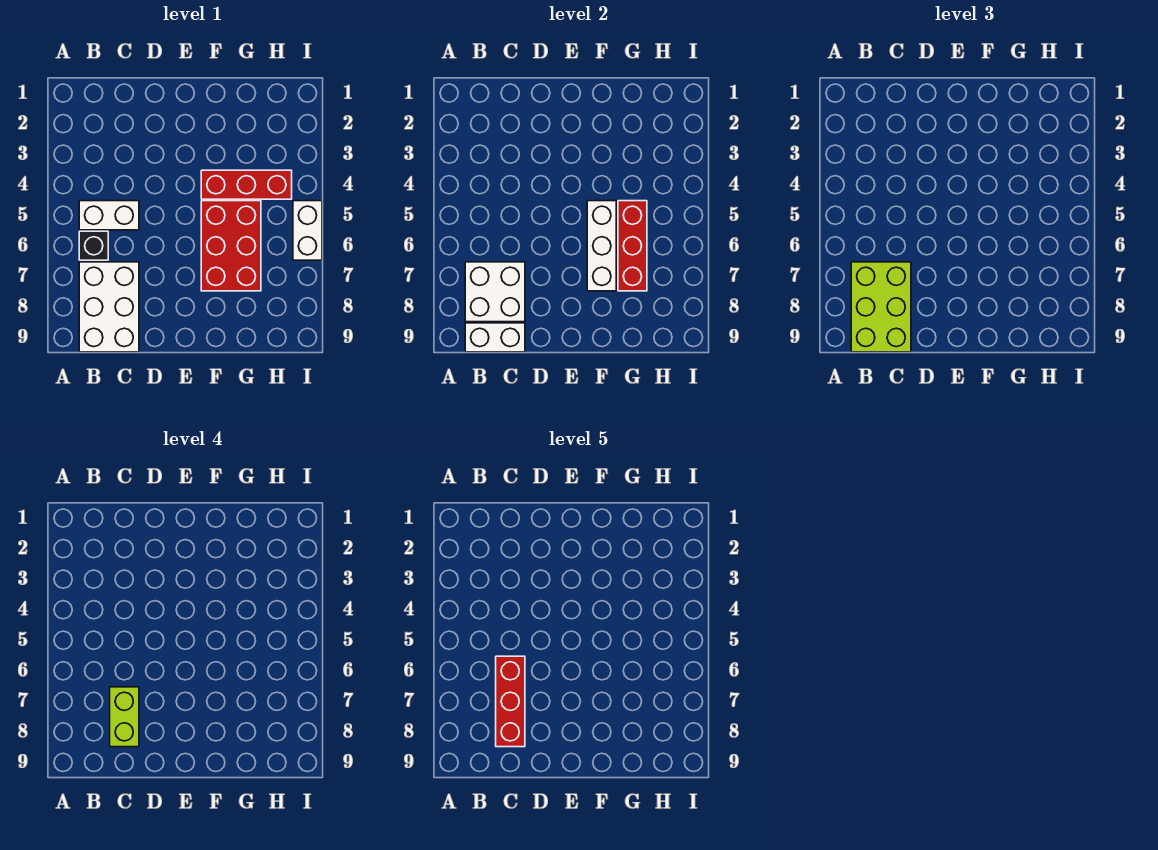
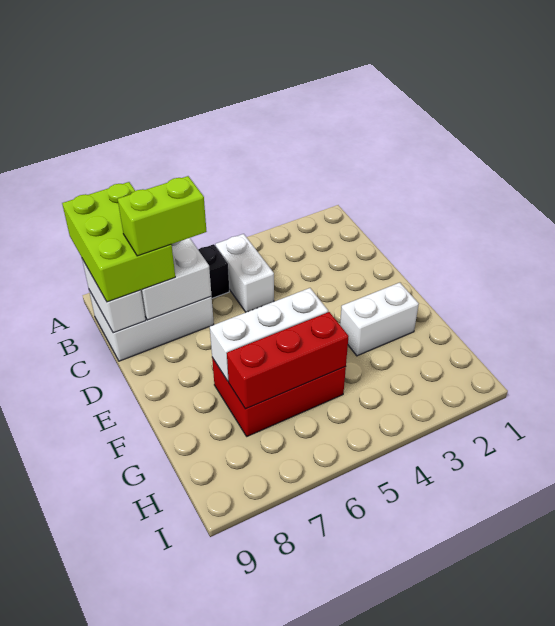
lime brick B7:C9 level 3 -> lime brick A8:C9 level 3
red brick C6:C8 level 5 -> none
red brick F4:H4 level 1 -> none
white brick I5:I6 level 1 -> white brick F2:F3 level 1

